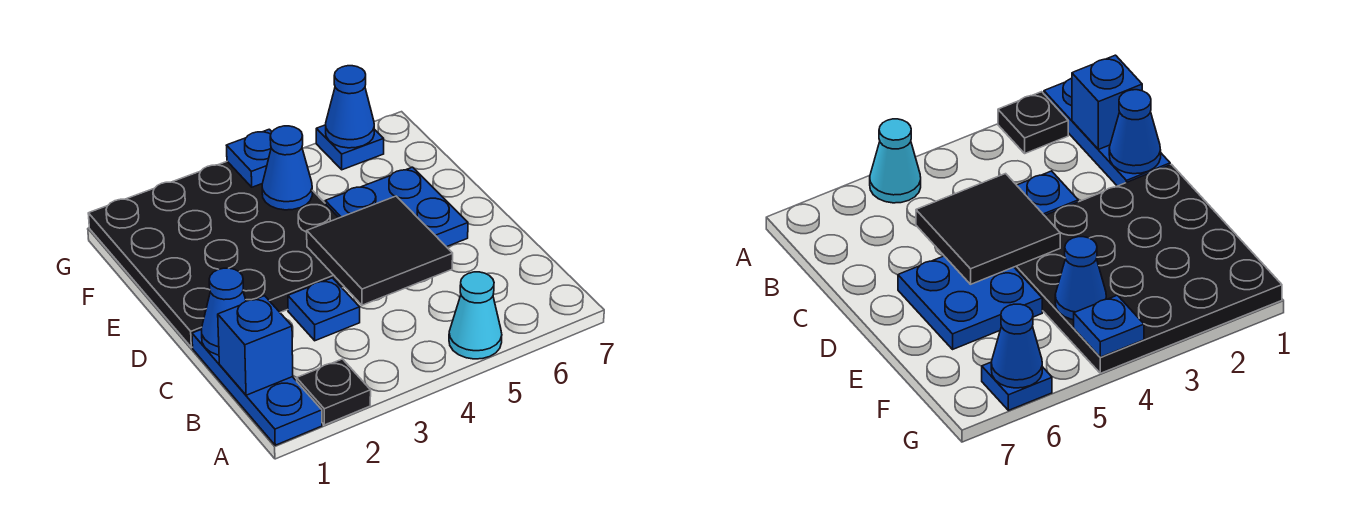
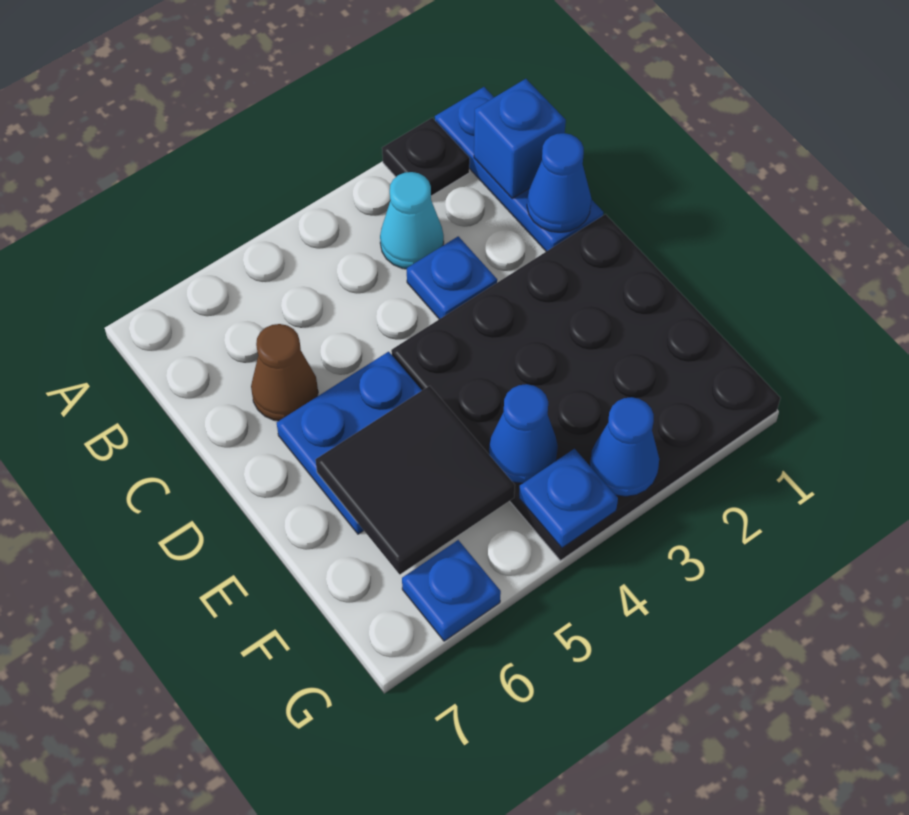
cyan cone A5 level 1 -> cyan cone B3 level 1
black tile C4:D5 level 2 -> black tile E5:F6 level 2
none -> brown cone C6 level 1
blue cone G6 level 2 -> blue cone G3 level 2

